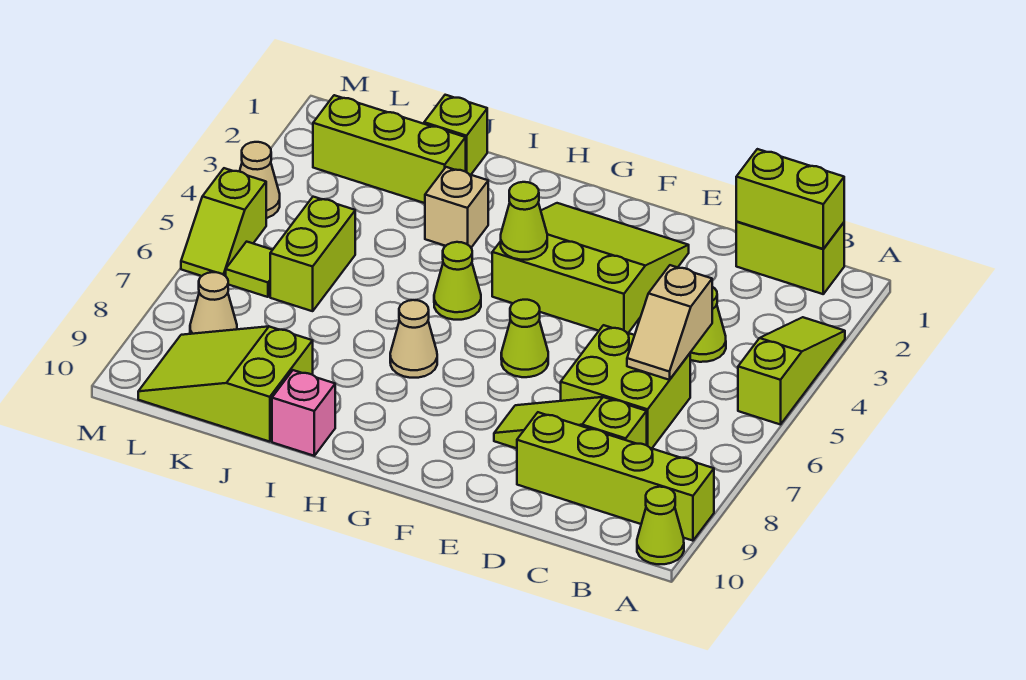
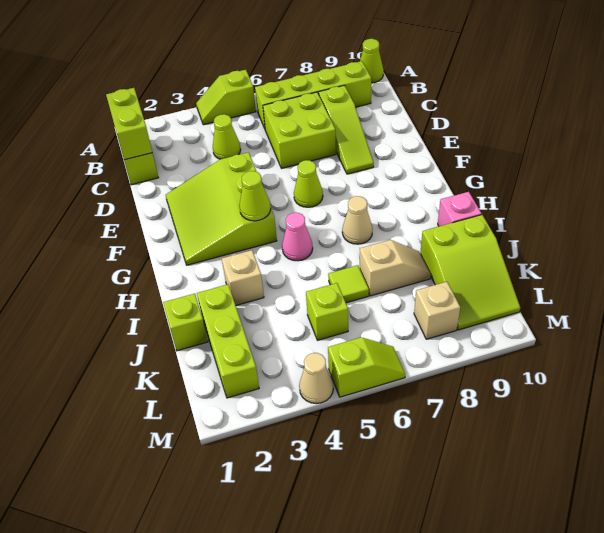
lime slope A3:A5 level 1 top 5 -> lime slope A4:A5 level 1 top 5
lime brick A9:D9 level 1 -> lime brick B6:B9 level 1
tan slope C5:C6 level 2 top 5 -> tan slope J7:J8 level 1 top 7
lime cone H5 level 1 -> pink cone H5 level 1
lime brick K5:K6 level 1 -> lime brick K5 level 1
lime tile L6 level 1 -> lime tile J6 level 1
tan cone L8 level 1 -> tan brick L8 level 1

